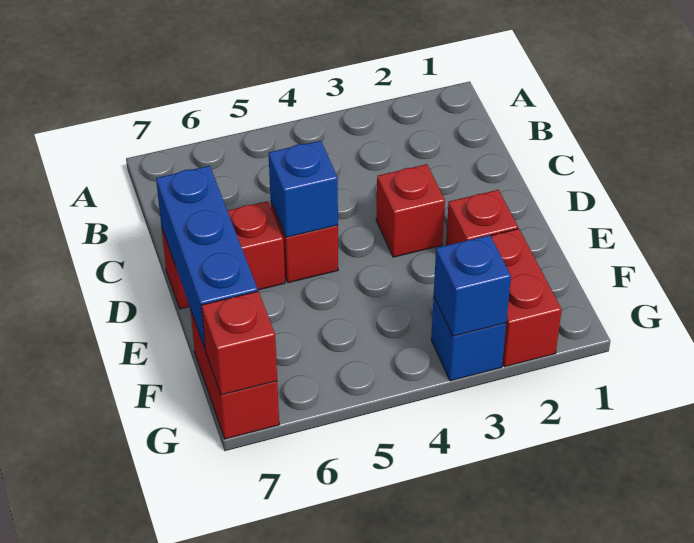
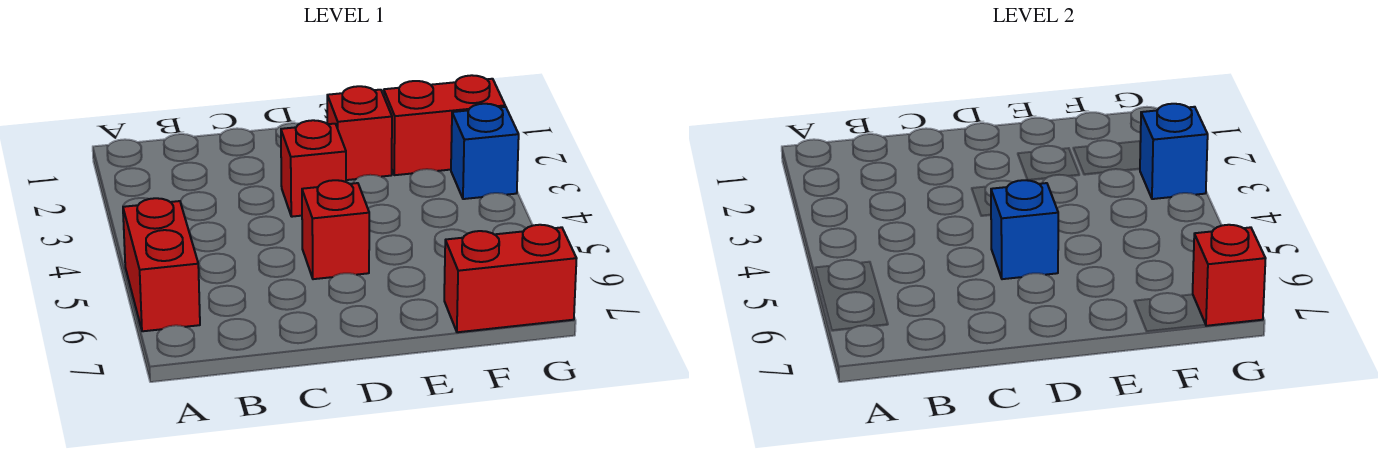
red brick D6:D7 level 1 -> red brick A5:A6 level 1
blue brick D7:F7 level 2 -> none

